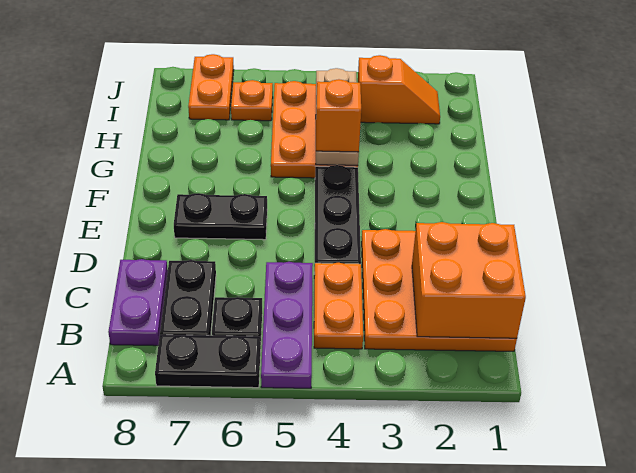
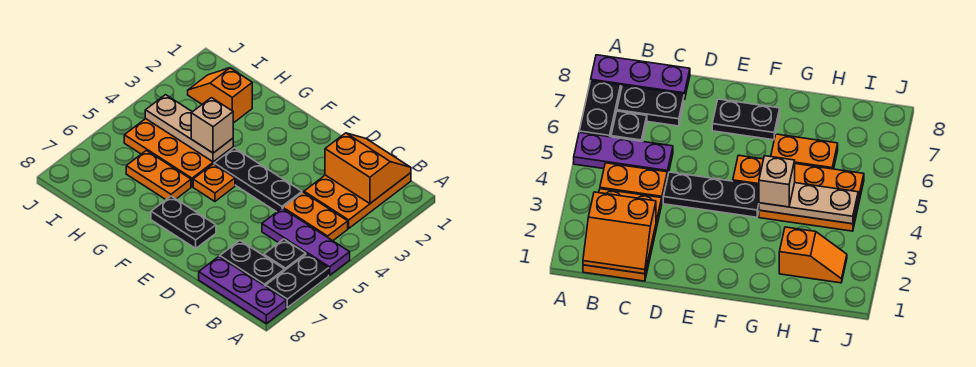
orange plate B1:D3 level 1 -> orange plate B1:C3 level 1
orange brick B1:C2 level 2 -> orange slope B1:C2 level 2 top 2
purple plate B8:C8 level 1 -> purple plate A8:C8 level 1
black plate E6:E7 level 1 -> black plate E7:F7 level 1
orange brick G4 level 3 -> tan brick G4 level 3
orange slope I2:I3 level 1 top 3 -> orange slope H2:I2 level 1 top H
orange plate I6 level 1 -> orange plate F5 level 1
orange plate I7:J7 level 1 -> orange plate G6:H6 level 1

